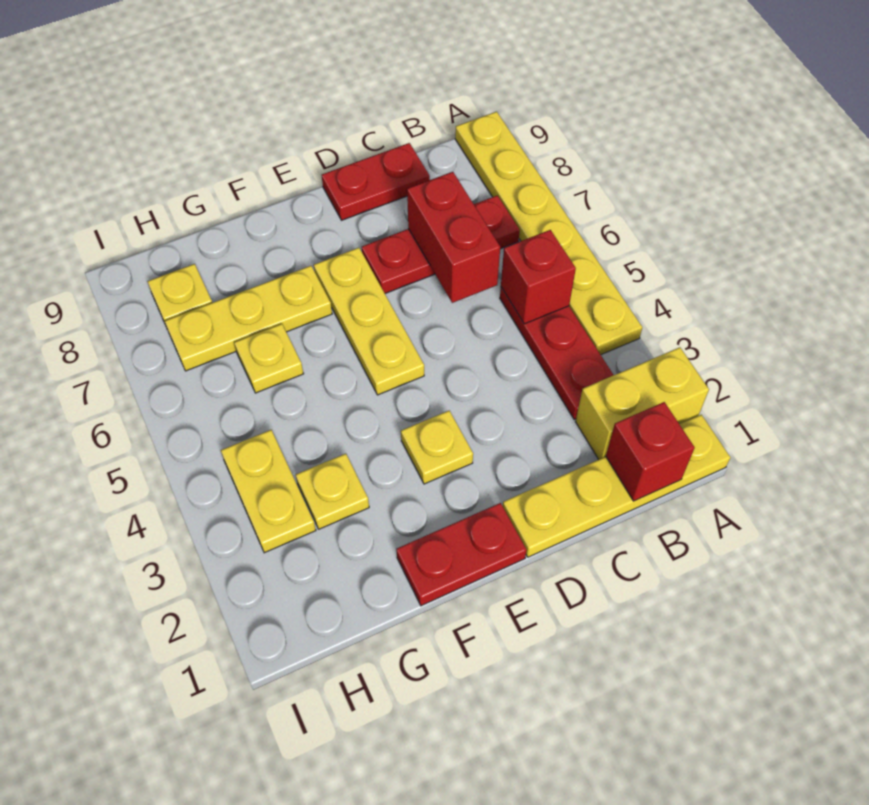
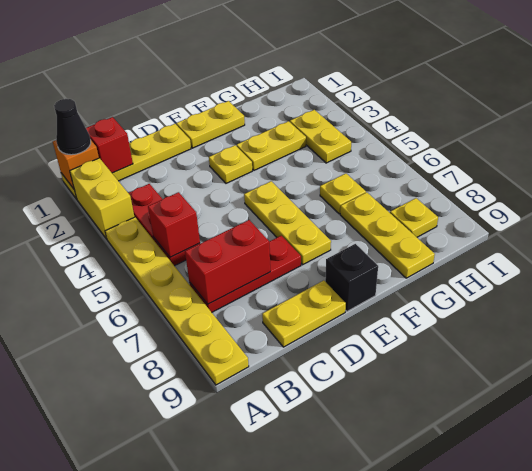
none -> orange brick A1 level 2
none -> black cone A1 level 3
yellow brick A2:B2 level 1 -> yellow brick A2:A3 level 1
red brick C6:C7 level 2 -> red brick B7:C7 level 2
red plate C9:D9 level 1 -> yellow plate C9:D9 level 1
red plate E1:F1 level 1 -> yellow plate E1:F1 level 1
none -> black brick E9 level 1
yellow plate F7:H7 level 1 -> yellow plate G7:G9 level 1
yellow plate G3 level 1 -> yellow plate F3:G3 level 1

